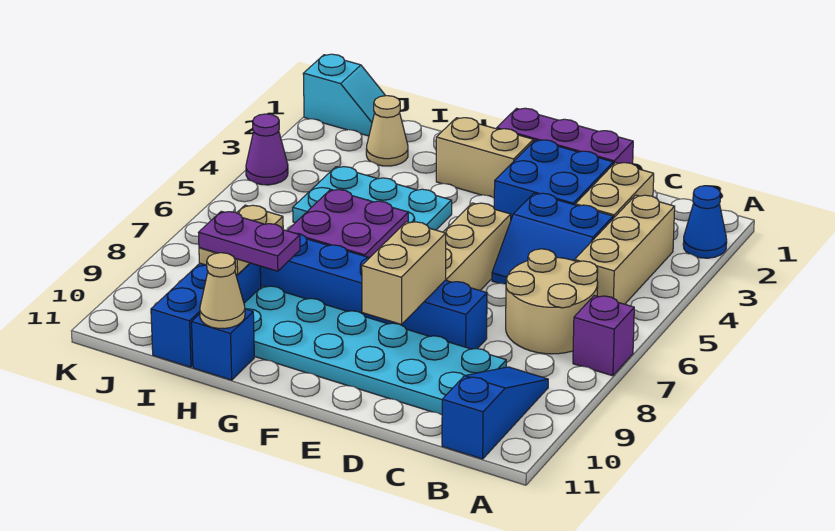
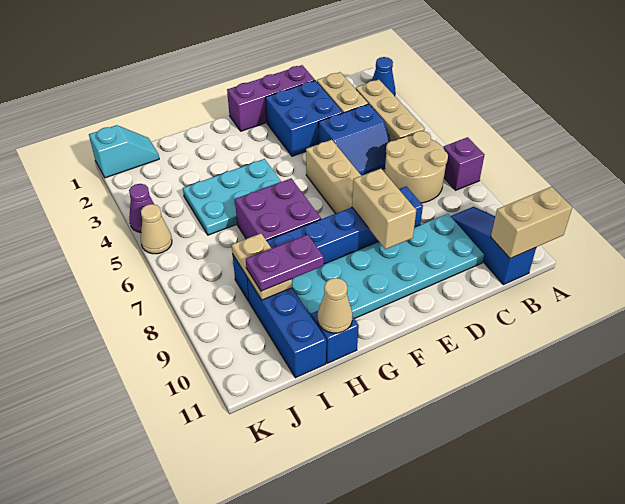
tan brick F2:G2 level 1 -> tan brick A11:B11 level 2
tan cone I2 level 1 -> tan cone K5 level 1

